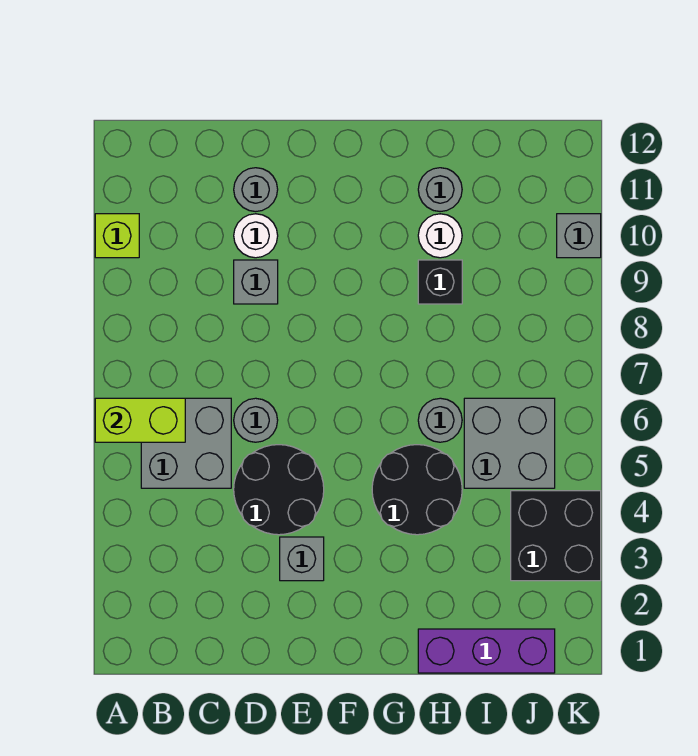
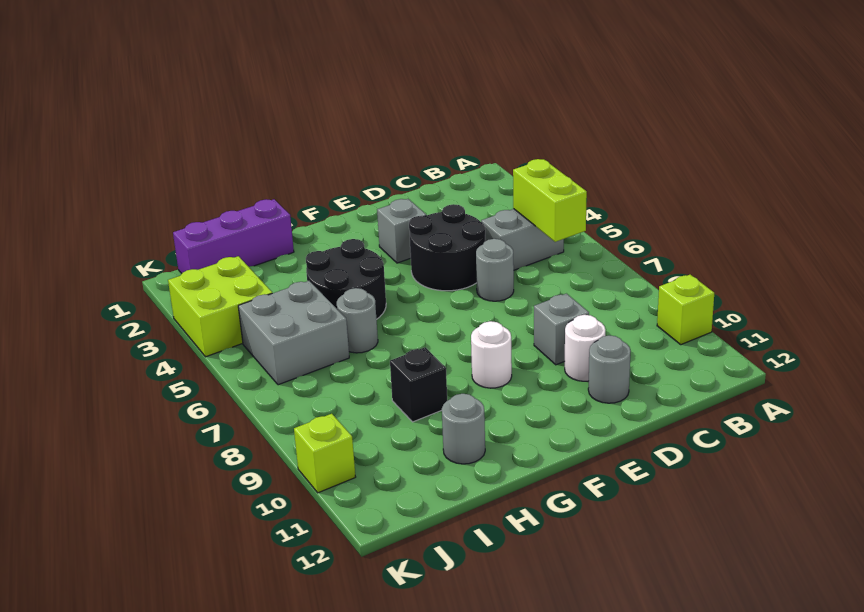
lime brick A6:B6 level 2 -> lime brick B5:B6 level 2
grey brick B5:C6 level 1 -> grey brick B5:C5 level 1
white round brick H10 level 1 -> white round brick F9 level 1
black brick J3:K4 level 1 -> lime brick J3:K4 level 1
grey brick K10 level 1 -> lime brick K10 level 1

